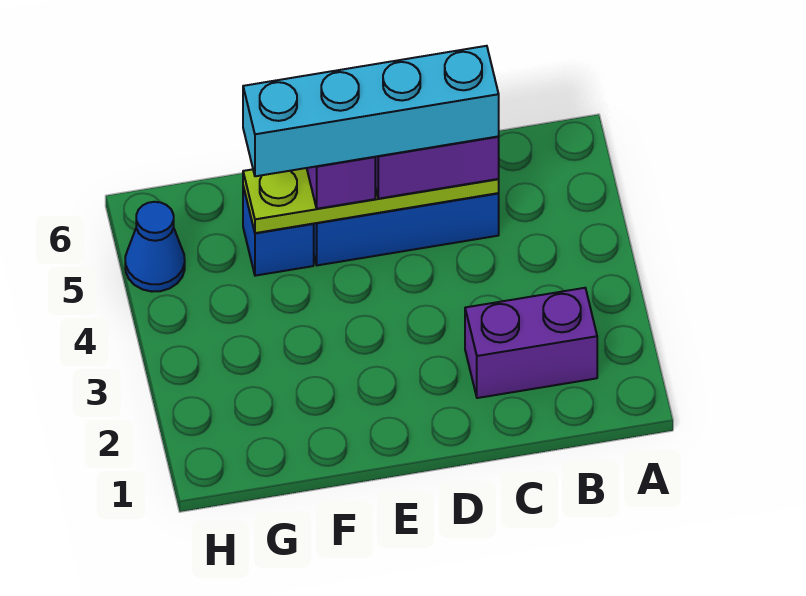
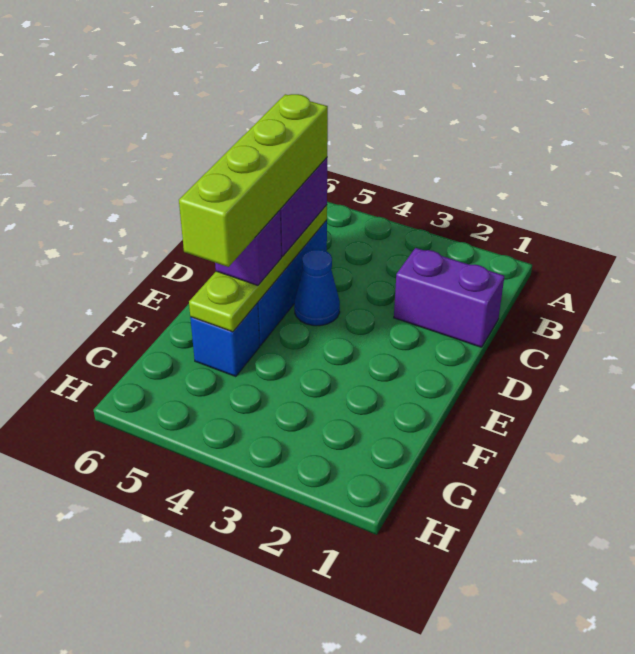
purple brick B2:C2 level 1 -> purple brick C1:C2 level 1
cyan brick C5:F5 level 4 -> lime brick C5:F5 level 4
blue cone H5 level 1 -> blue cone D4 level 1

